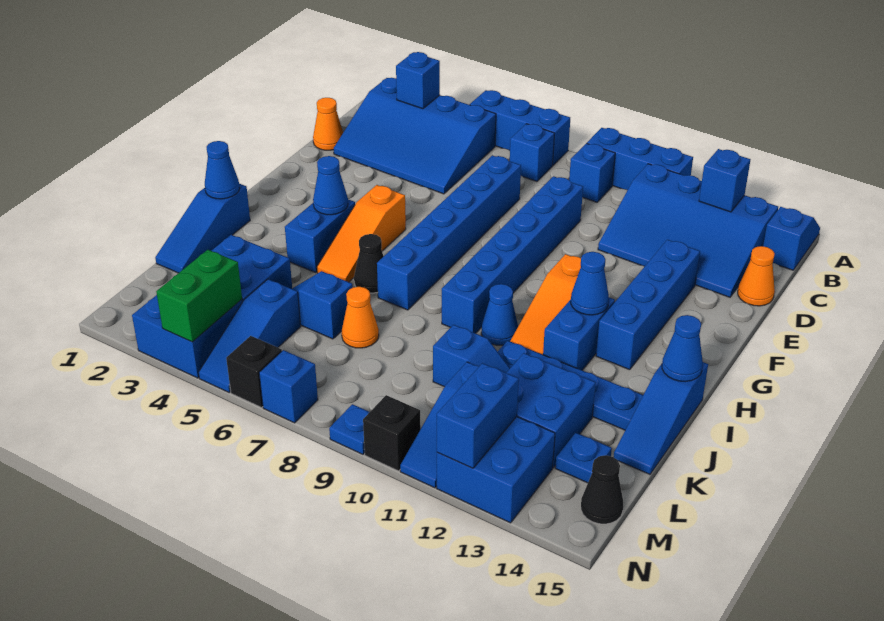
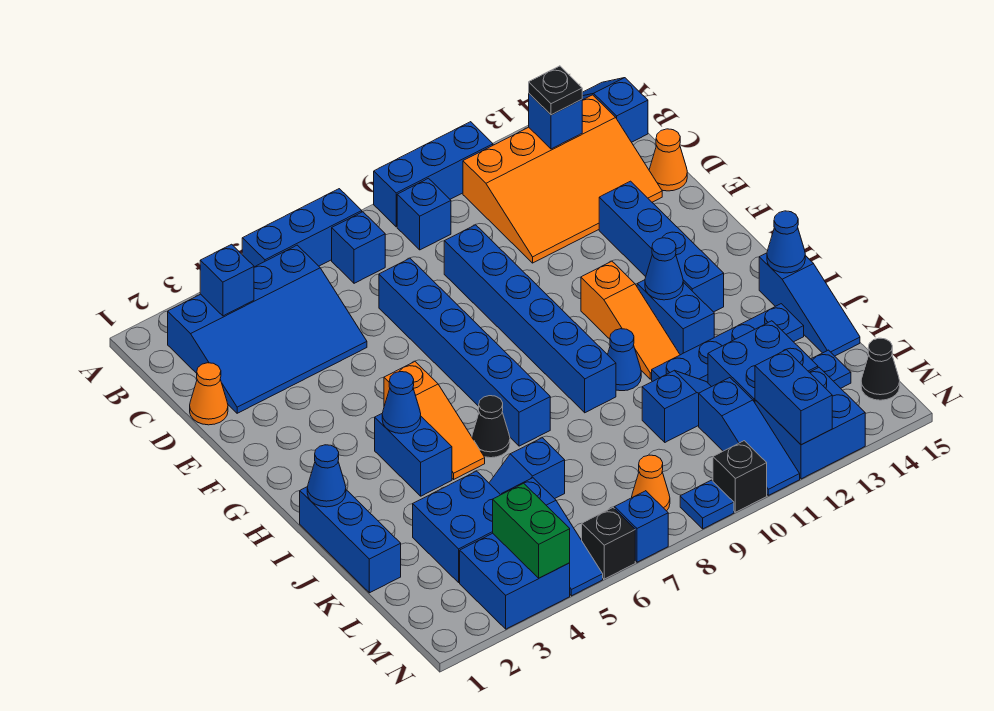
blue slope B11:D14 level 1 top B -> orange slope B11:D14 level 1 top B
none -> black plate B13 level 3
blue slope I1:K1 level 1 top I -> blue brick I1:K1 level 1
orange cone K7 level 1 -> orange cone M8 level 1

